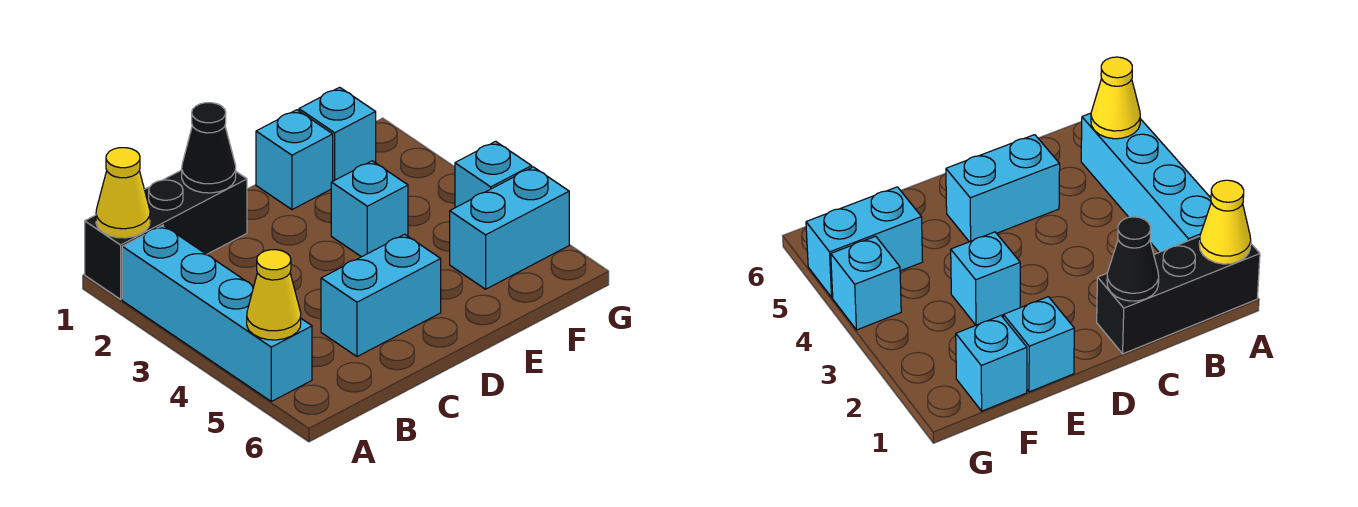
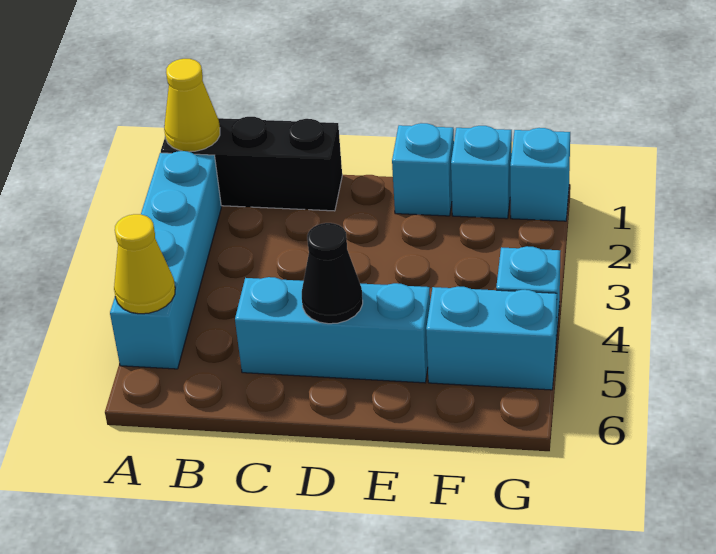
black cone C1 level 2 -> black cone D5 level 2
cyan brick C5:D5 level 1 -> cyan brick C5:E5 level 1
cyan brick E3 level 1 -> cyan brick G1 level 1

